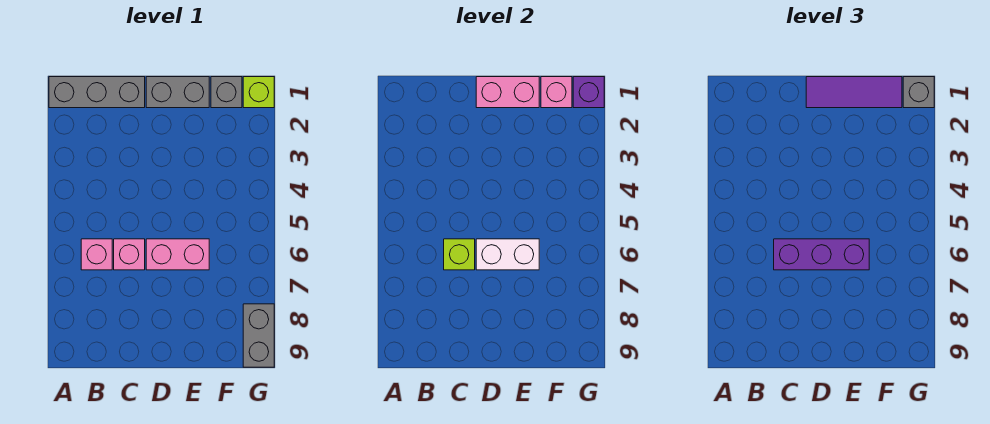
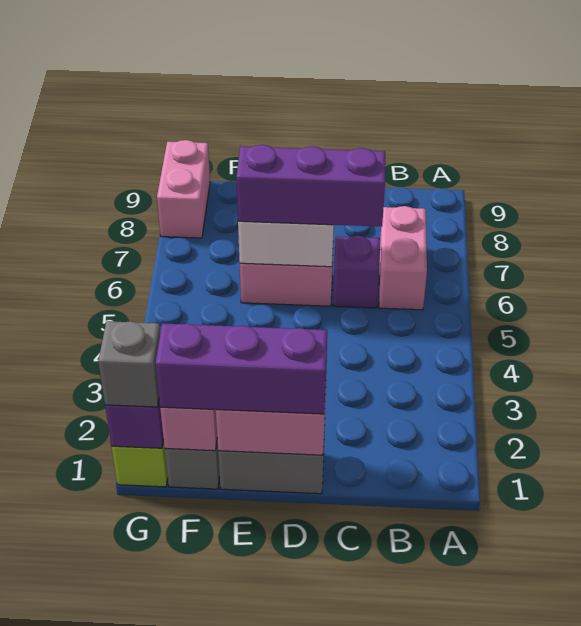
grey brick A1:C1 level 1 -> none
pink brick B6 level 1 -> pink brick B6:B7 level 1
pink brick C6 level 1 -> purple brick C6 level 1
lime brick C6 level 2 -> none
purple tile D1:F1 level 3 -> purple brick D1:F1 level 3
grey brick G8:G9 level 1 -> pink brick G8:G9 level 1

